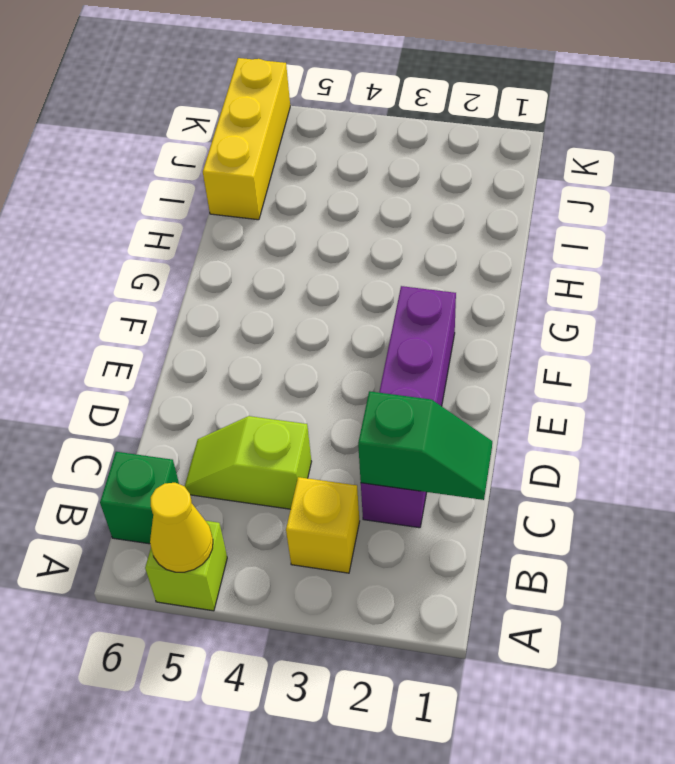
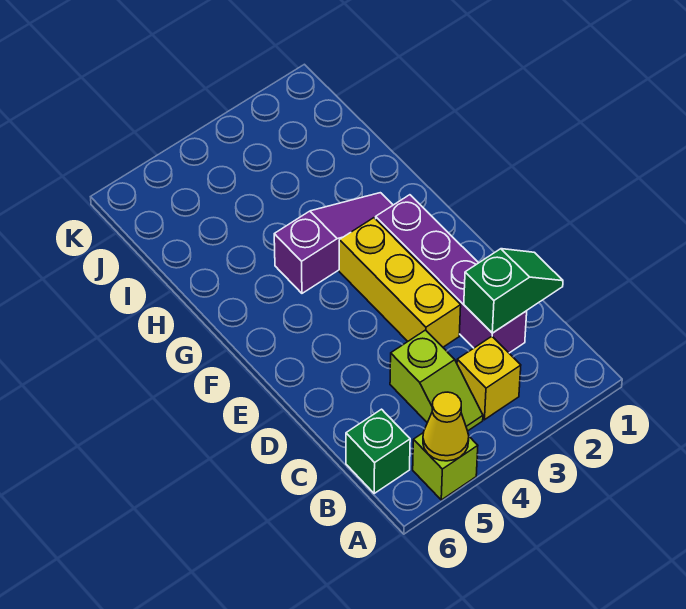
lime slope C4:C5 level 1 top 4 -> lime slope B4:C4 level 1 top C
none -> purple slope G2:G4 level 1 top 4
yellow brick I6:K6 level 1 -> yellow brick D3:F3 level 1

